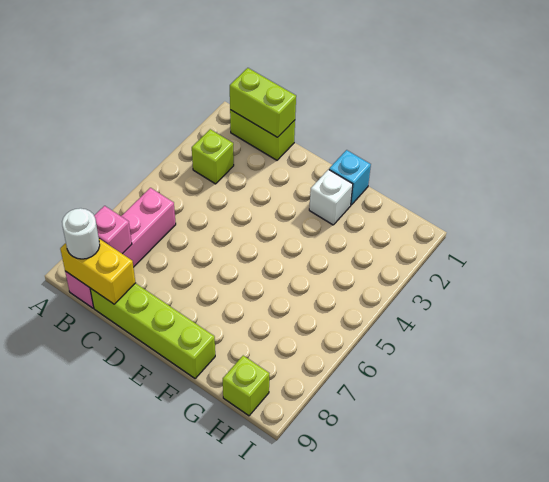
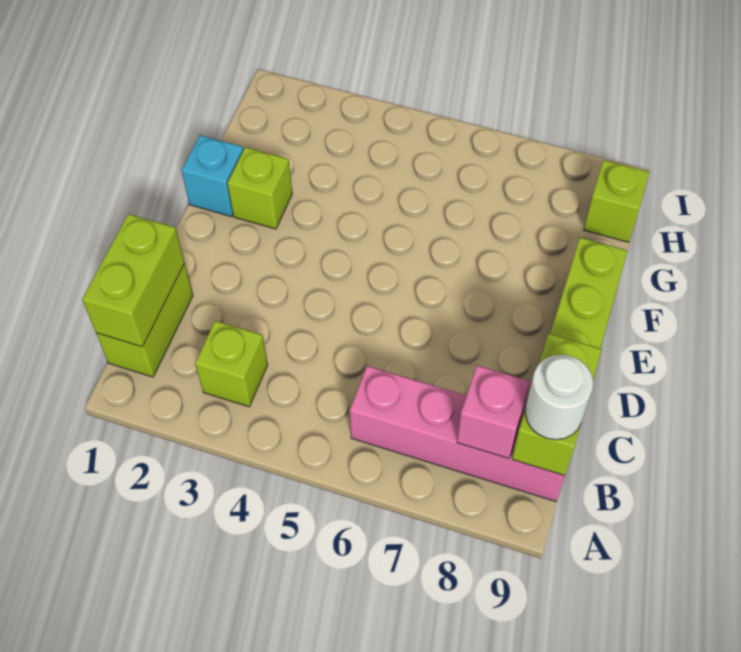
yellow brick B9:C9 level 2 -> lime brick B9:C9 level 2
white brick F2 level 1 -> lime brick F2 level 1

